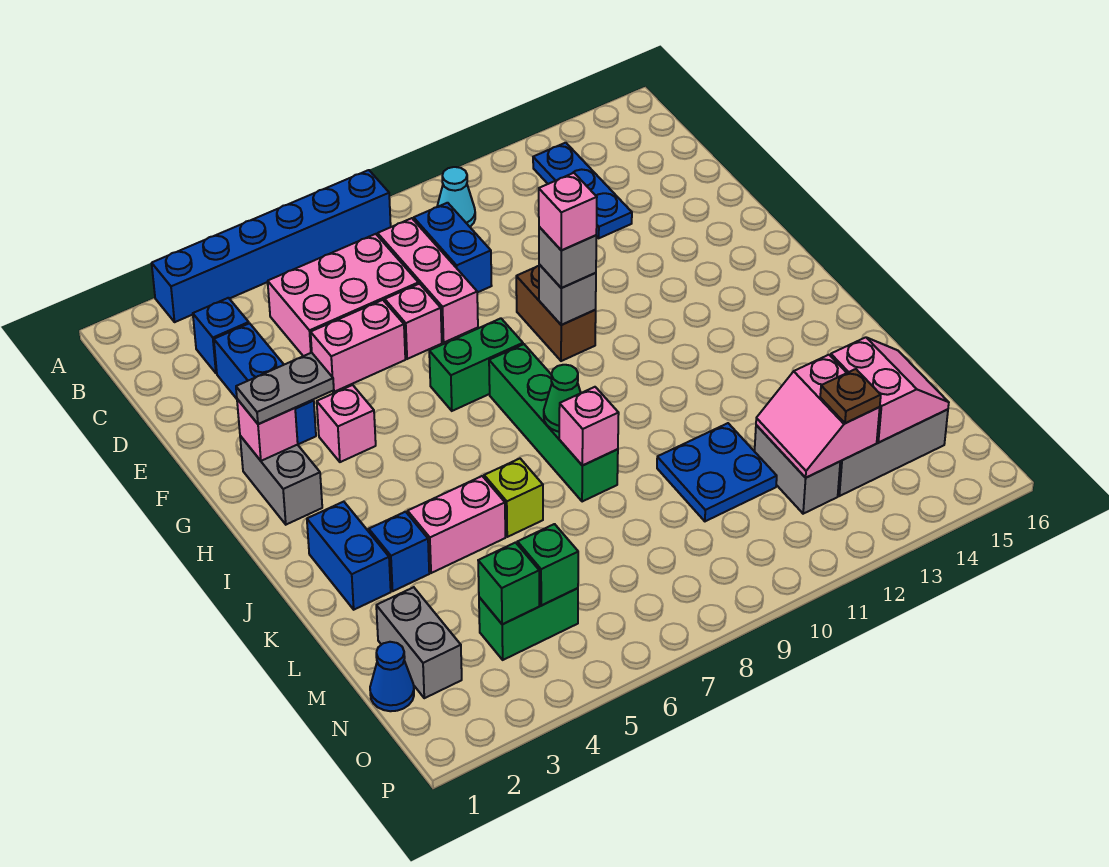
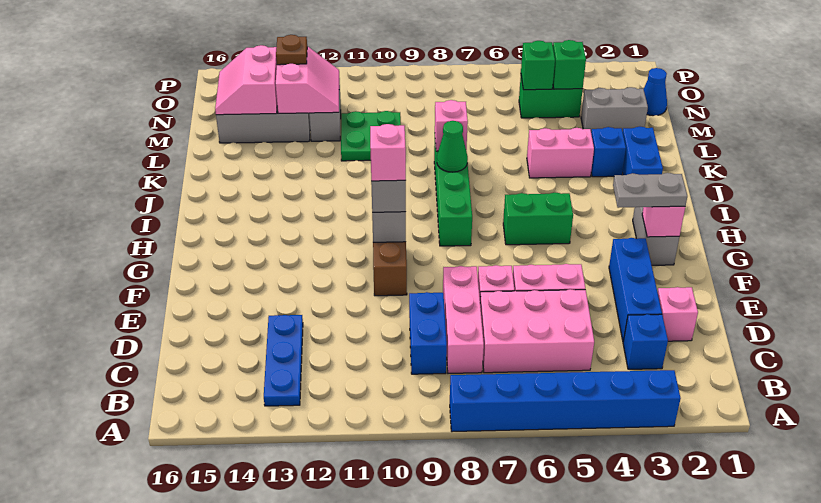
cyan cone B10 level 1 -> none
pink brick G4 level 1 -> pink brick D2 level 1
green brick G7:G8 level 1 -> green brick H5:H6 level 1
lime brick K6 level 1 -> none
blue plate L10:M11 level 1 -> green plate L10:M11 level 1
grey brick M2:N2 level 1 -> grey brick M2:M3 level 1

